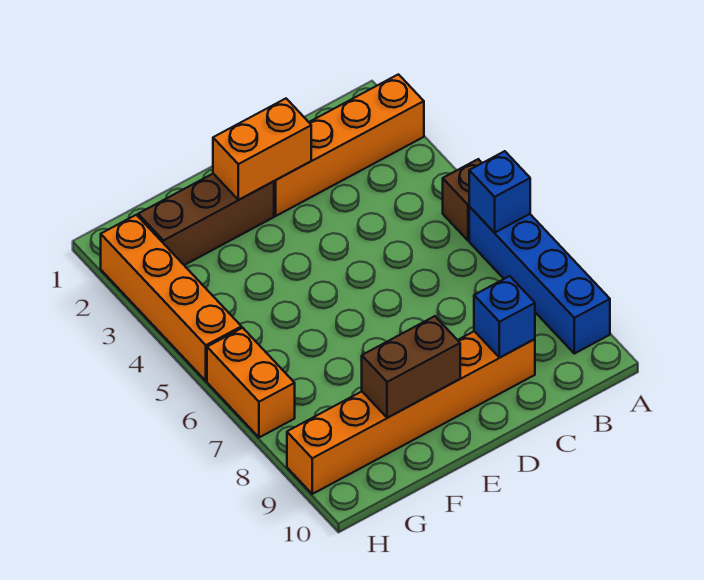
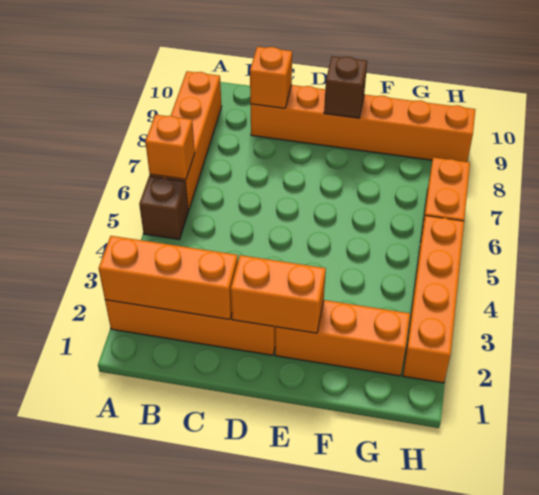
none -> orange brick A2:C2 level 2
blue brick A6:A9 level 1 -> orange brick A6:A9 level 1
blue brick A6 level 2 -> orange brick A6 level 2
blue brick C9 level 2 -> orange brick C9 level 2
brown brick E2:G2 level 1 -> orange brick E2:G2 level 1
brown brick E9:F9 level 2 -> brown brick E9 level 2

